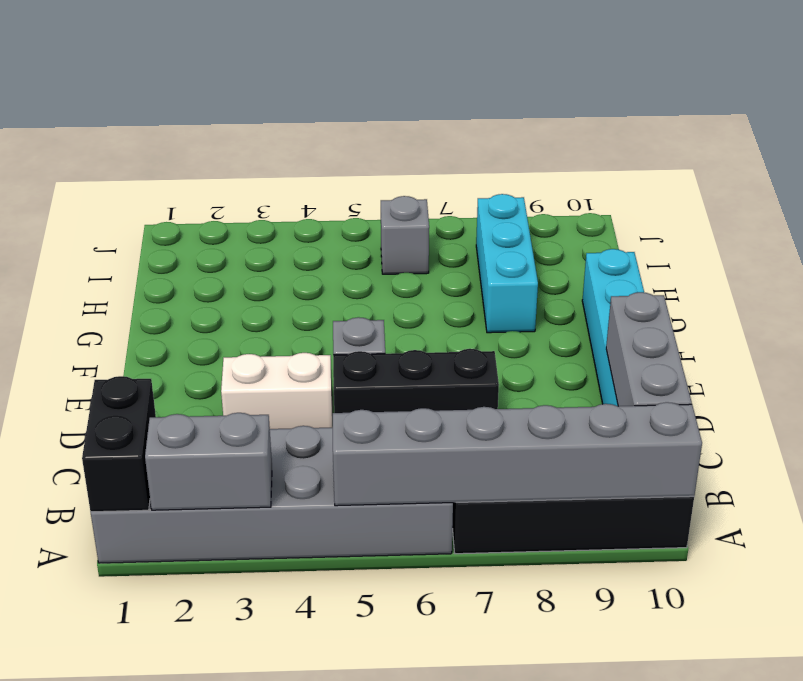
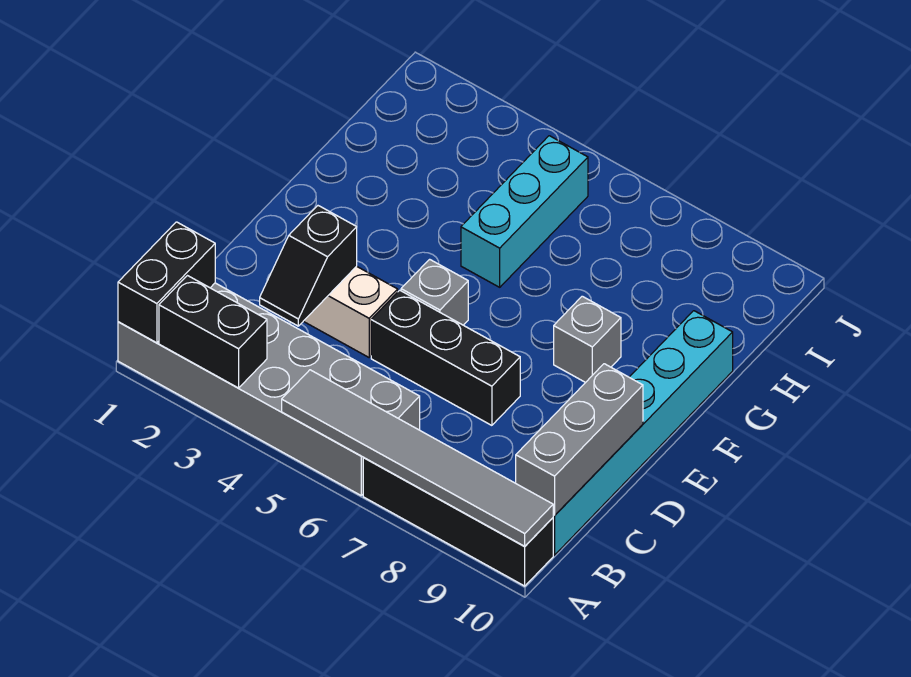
grey brick A2:A3 level 2 -> black brick A2:A3 level 2
grey brick A5:A10 level 2 -> grey tile A5:A10 level 2
none -> black slope C3:D3 level 2 top D
cyan brick G8:I8 level 1 -> cyan brick G5:I5 level 1
grey brick I6 level 1 -> grey brick F8 level 1

